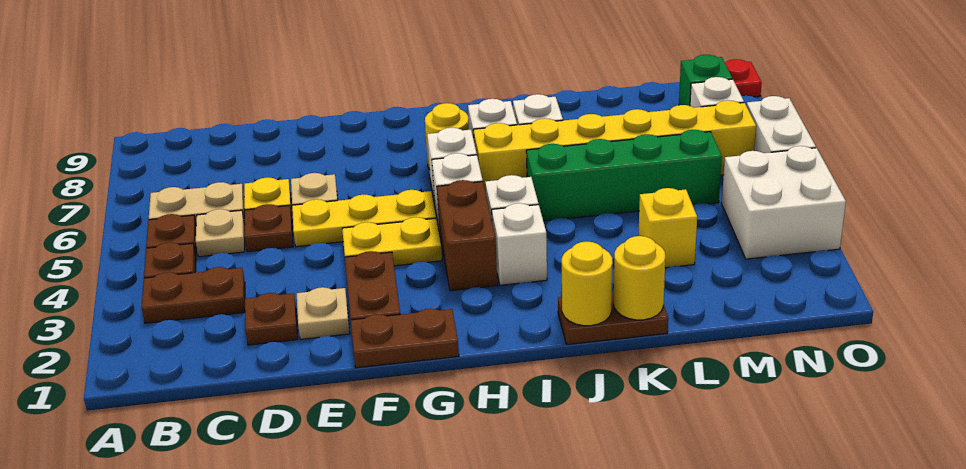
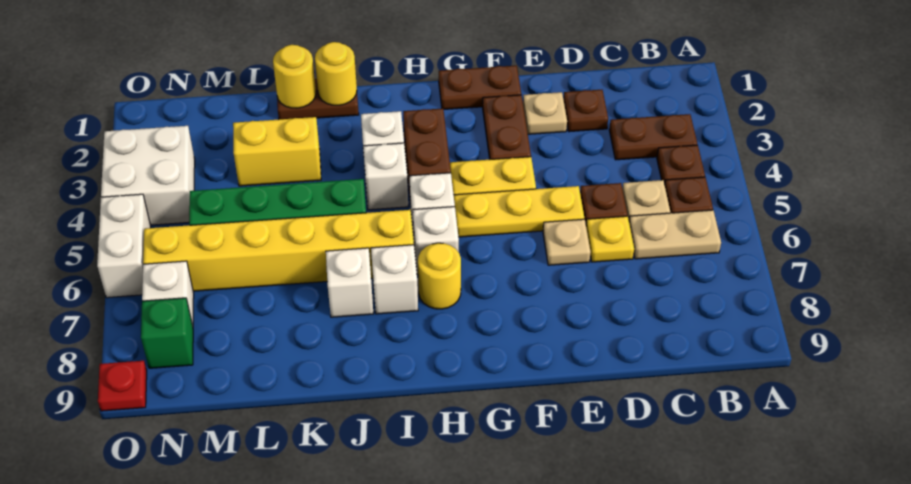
yellow brick L3 level 1 -> yellow brick K3:L3 level 1

